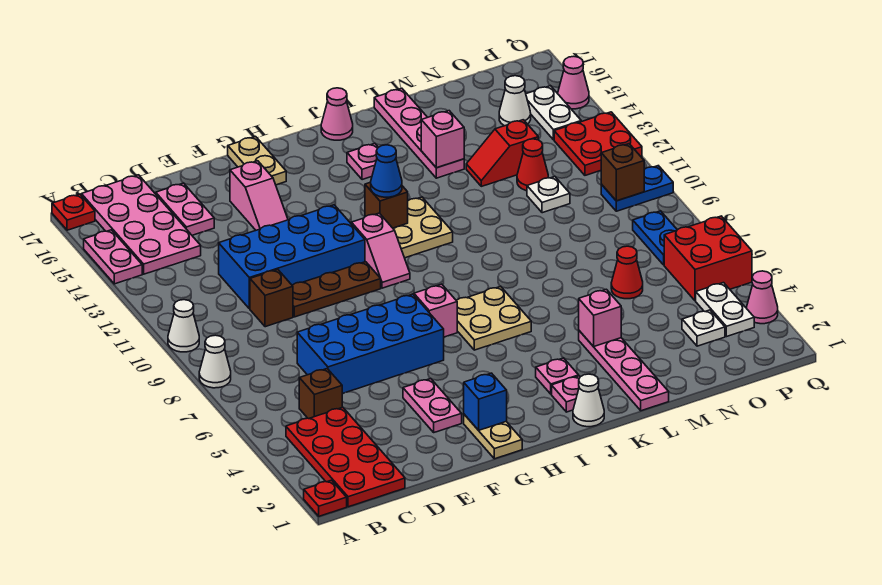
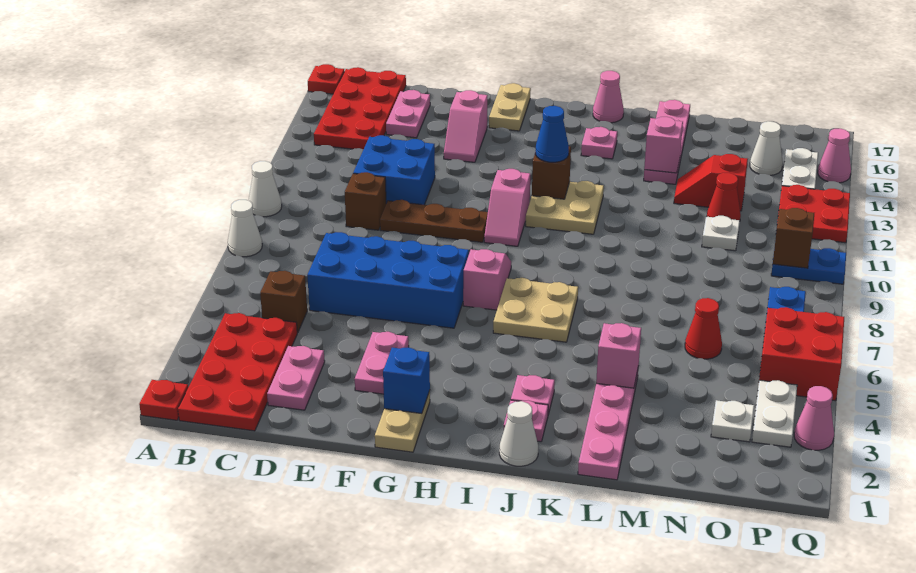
pink plate A14:A15 level 1 -> pink plate D2:D3 level 1
pink plate B14:C17 level 1 -> red plate B14:C17 level 1
blue brick D11:G12 level 1 -> blue brick D11:E12 level 1

